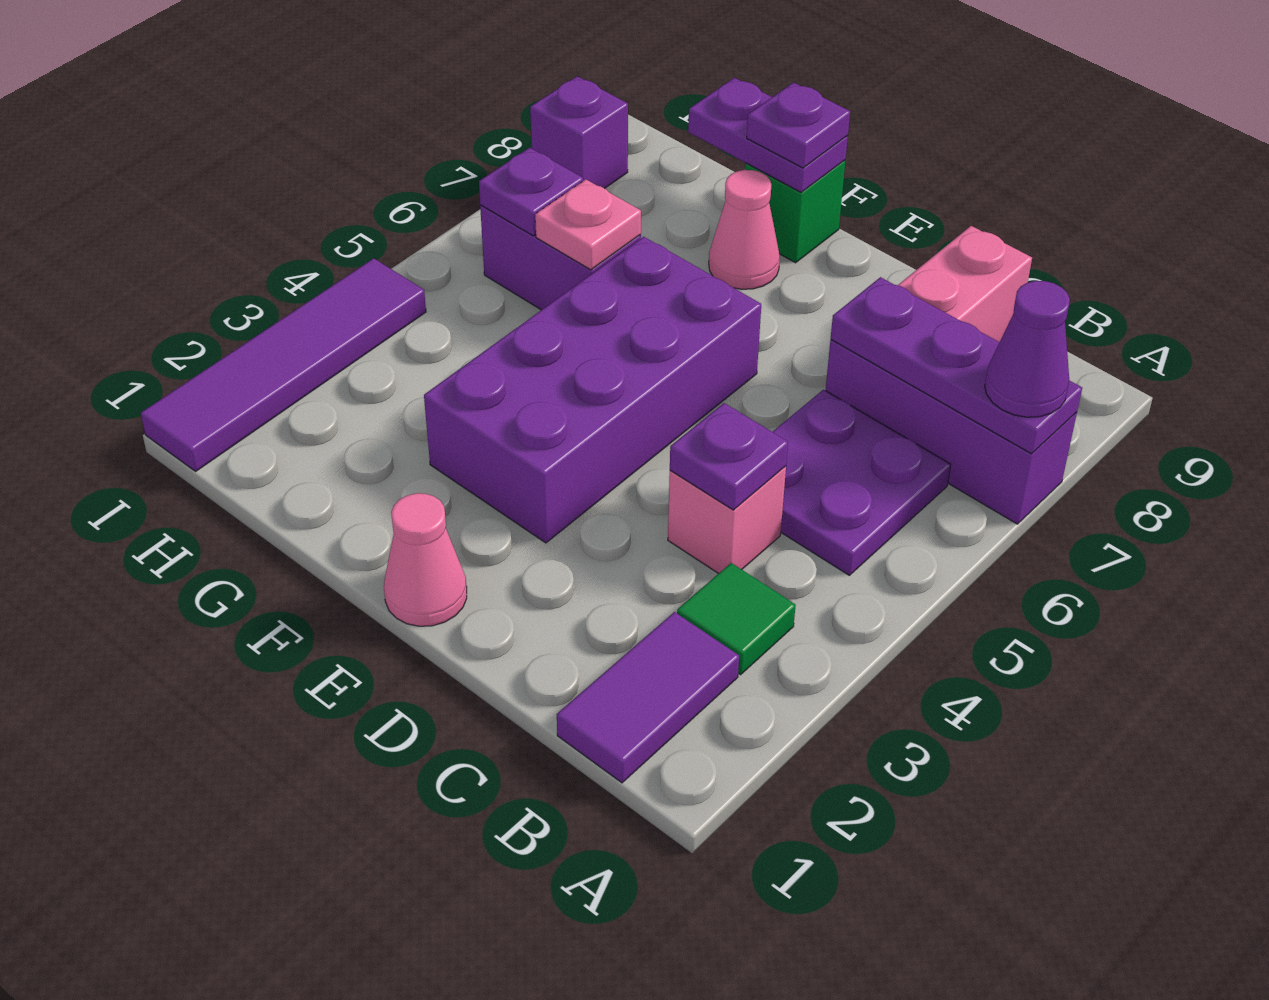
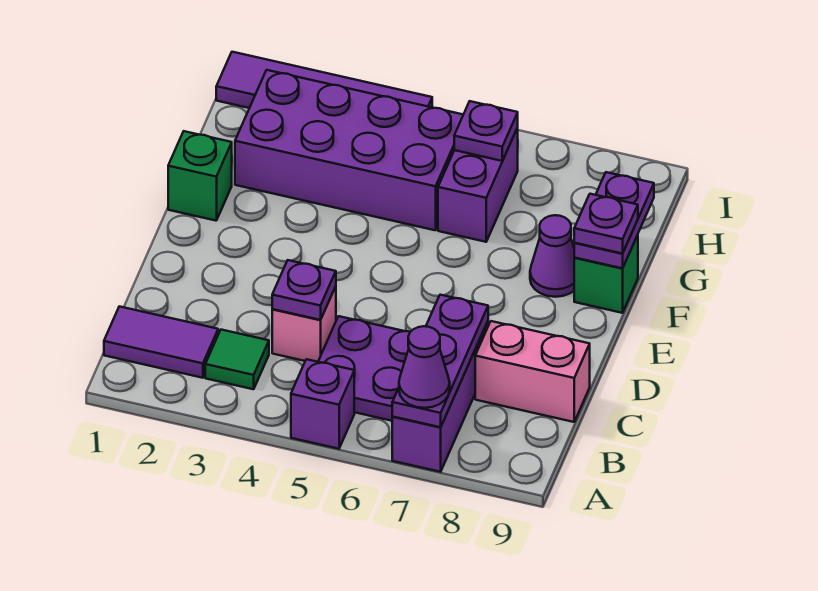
pink cone E1 level 1 -> none
purple brick E3:F6 level 1 -> purple brick G2:H5 level 1
none -> green brick F1 level 1
pink cone F8 level 1 -> purple cone F8 level 1
pink plate G6 level 2 -> none
purple brick I8 level 1 -> purple brick A5 level 1

